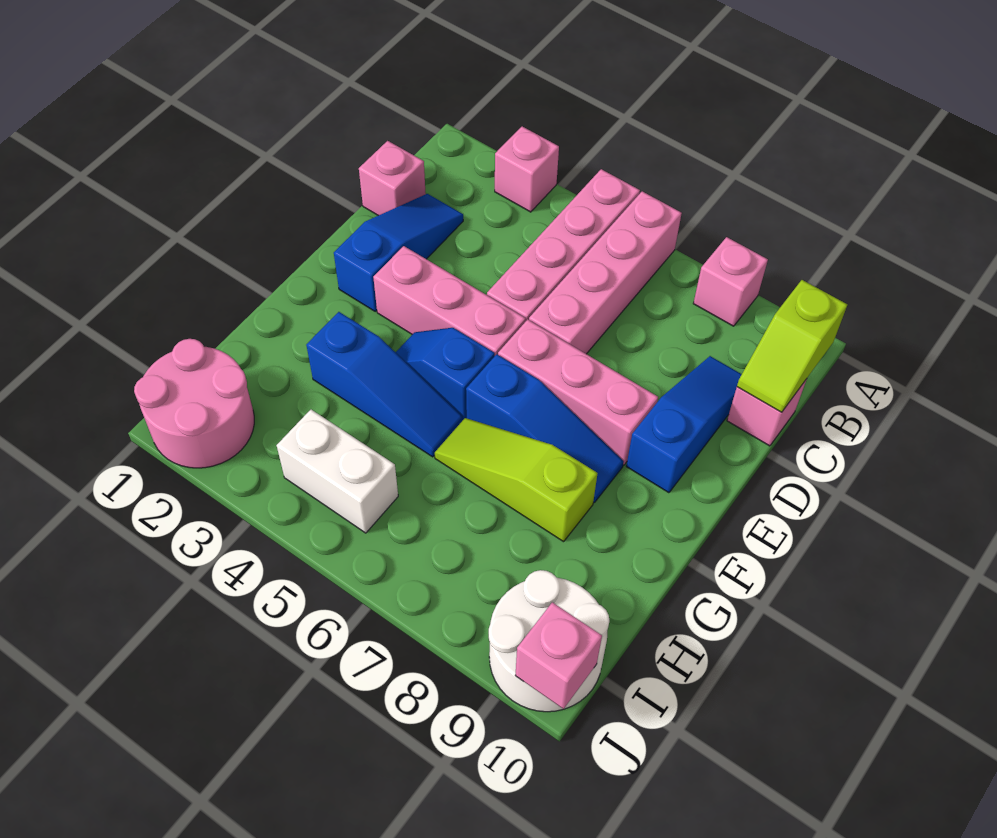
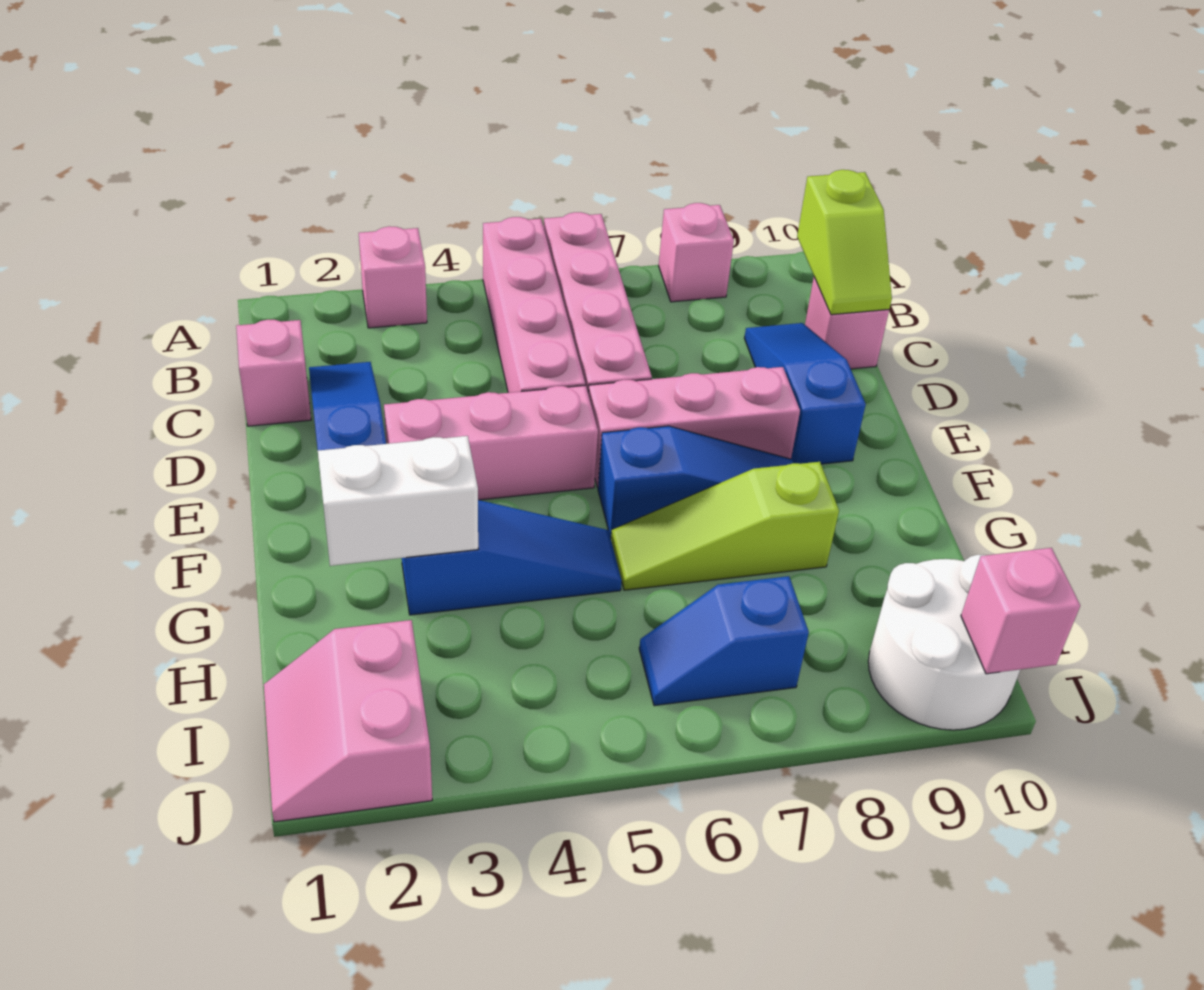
blue slope F4:F5 level 1 top 5 -> blue slope I6:I7 level 1 top 7
pink round brick I1:J2 level 1 -> pink slope I1:J2 level 1 top 2
white brick I4:I5 level 1 -> white brick G2:G3 level 2

